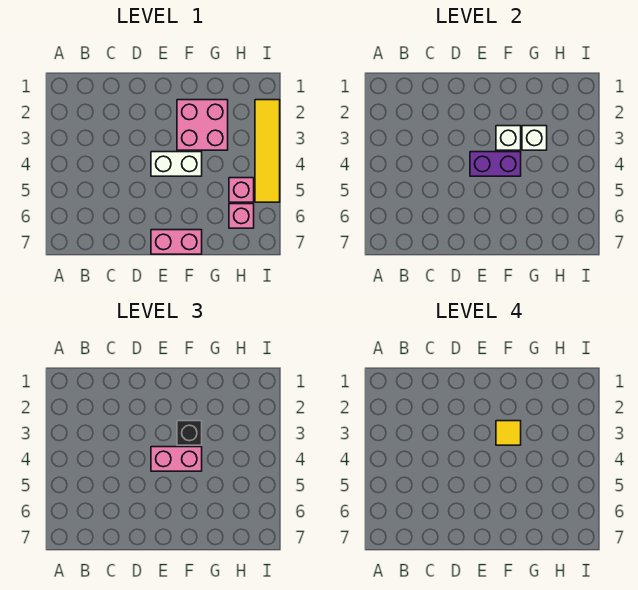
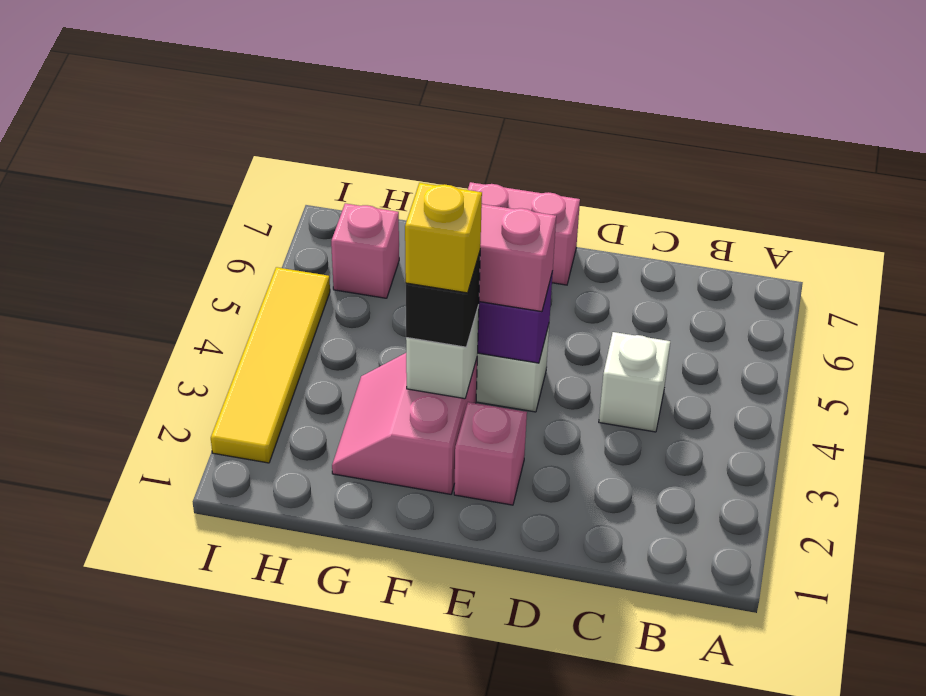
pink brick F2:G3 level 1 -> pink slope F2:G3 level 1 top F
yellow tile F3 level 4 -> yellow brick F3 level 4
white brick G3 level 2 -> white brick C4 level 1
pink brick H5 level 1 -> pink brick E2 level 1

